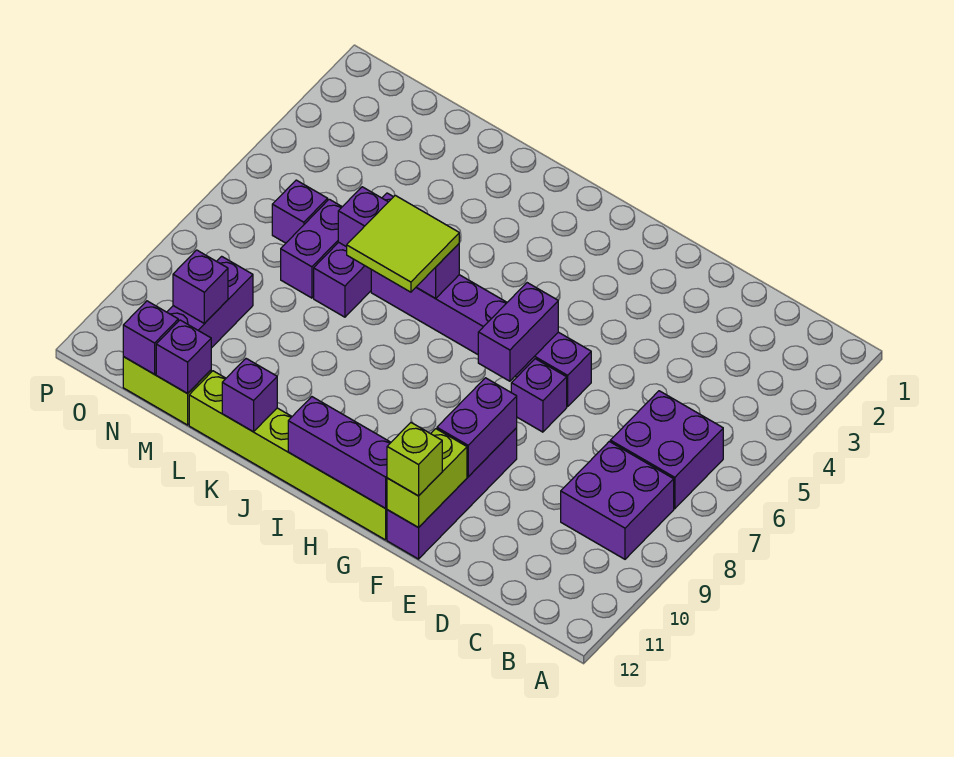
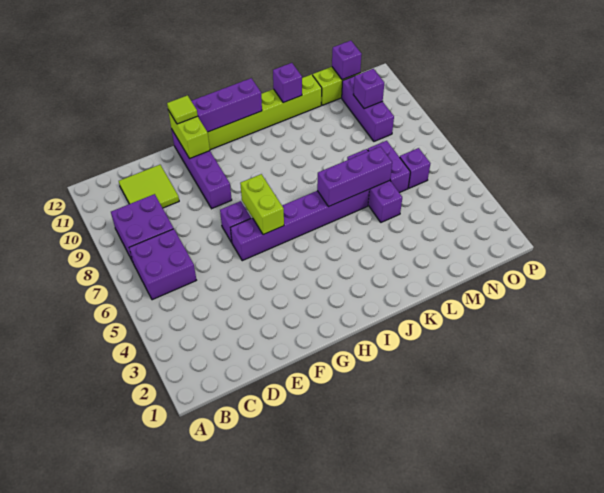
purple brick F9:F10 level 2 -> none
lime brick F12 level 3 -> lime tile F12 level 3
purple brick G6:G7 level 2 -> lime brick G6:G7 level 2
lime tile J6:K7 level 3 -> lime tile C10:D11 level 1
purple brick M12 level 2 -> none

